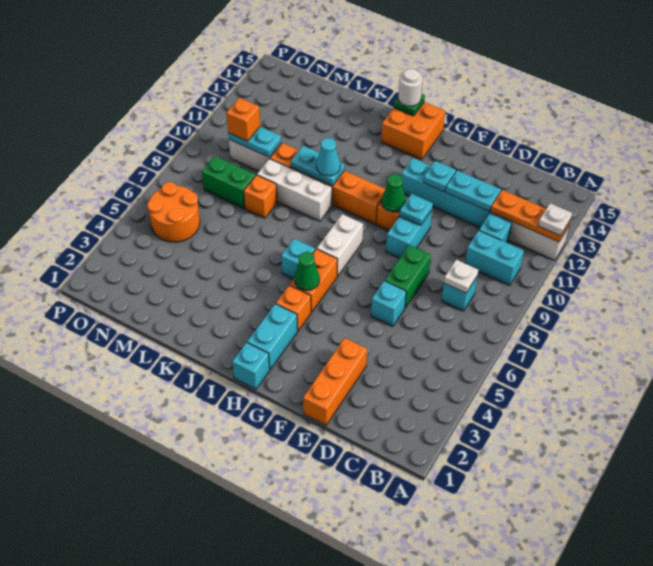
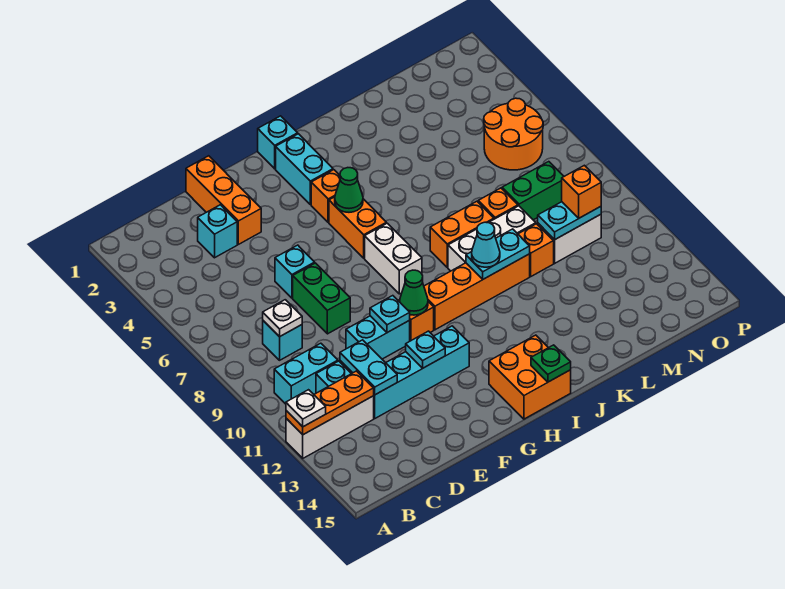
cyan plate D12:E12 level 2 -> cyan plate D11:D12 level 2
cyan brick F9:F10 level 1 -> cyan brick E10:F10 level 1
cyan brick I6 level 1 -> cyan brick D3 level 1
white round brick I15 level 3 -> none
none -> orange brick J8:K8 level 1

